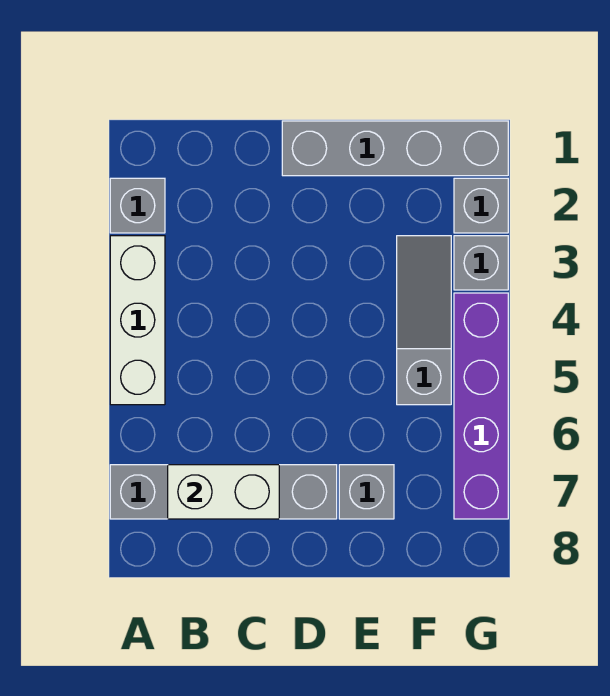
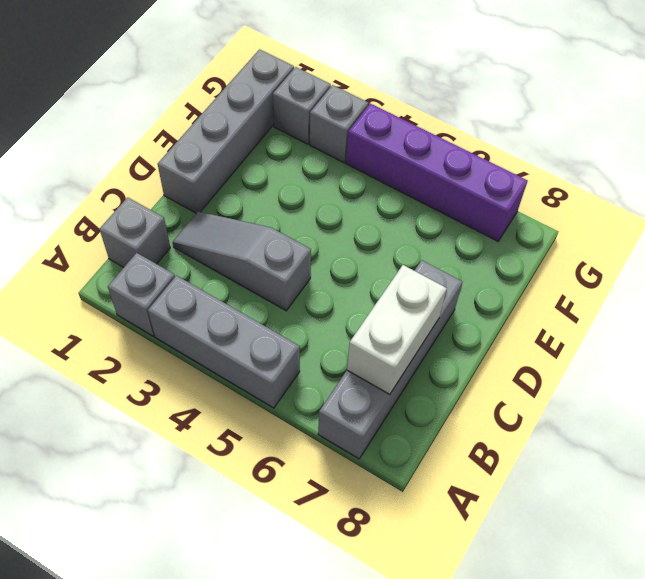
white brick A3:A5 level 1 -> grey brick A3:A5 level 1
grey brick E7 level 1 -> grey brick B1 level 1
grey slope F3:F5 level 1 top 5 -> grey slope C2:C4 level 1 top 4

